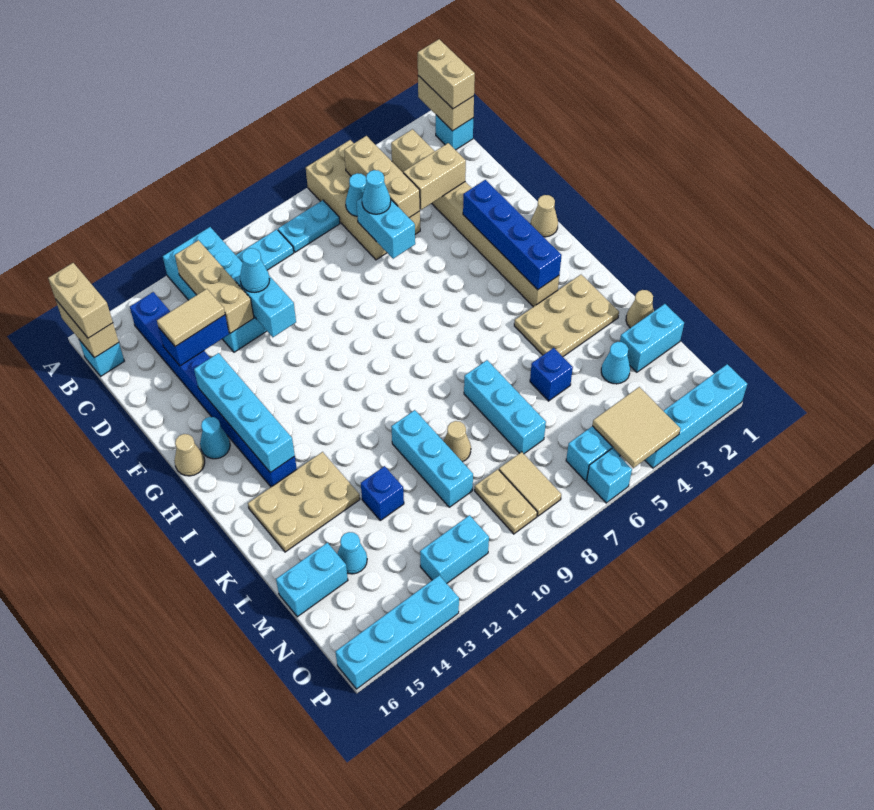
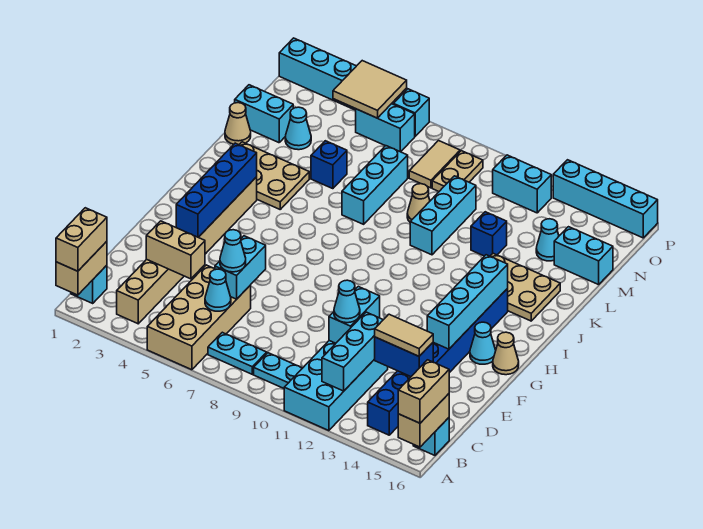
tan brick B5:D5 level 2 -> none
tan brick B12:D12 level 2 -> cyan brick B12:D12 level 2
tan cone G1 level 1 -> none

